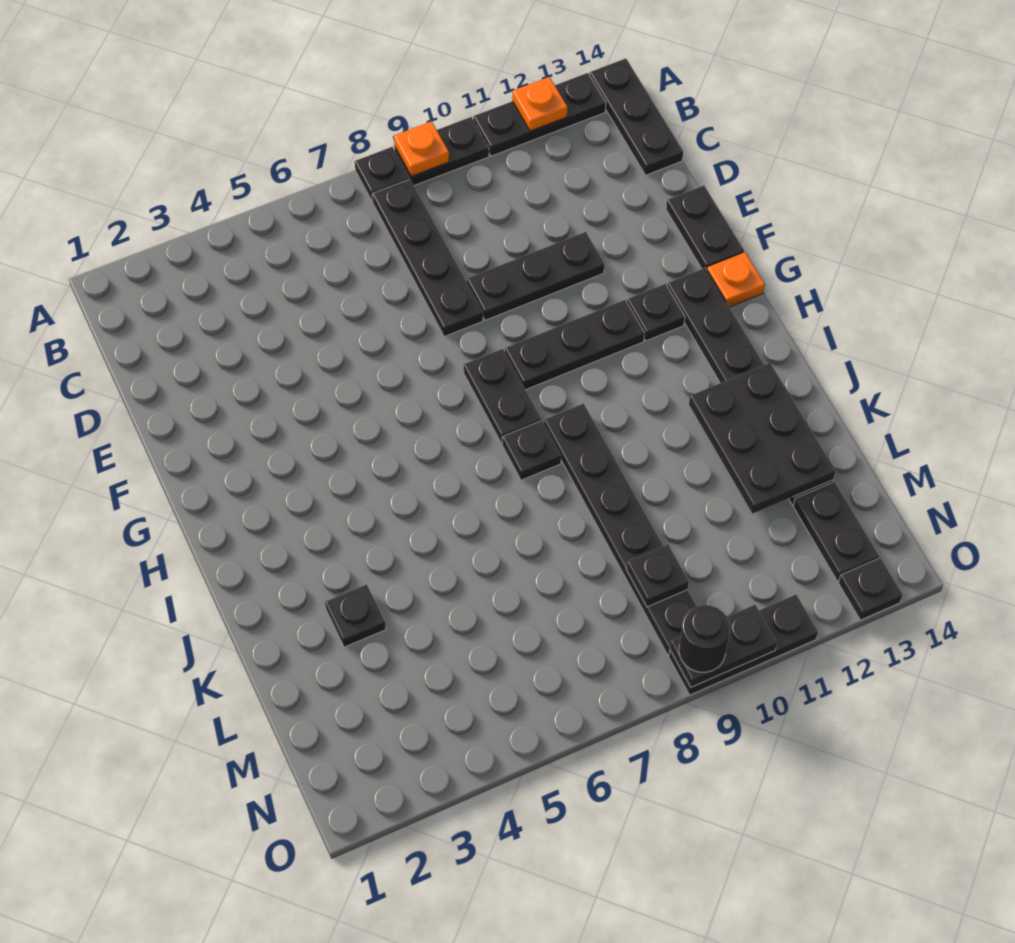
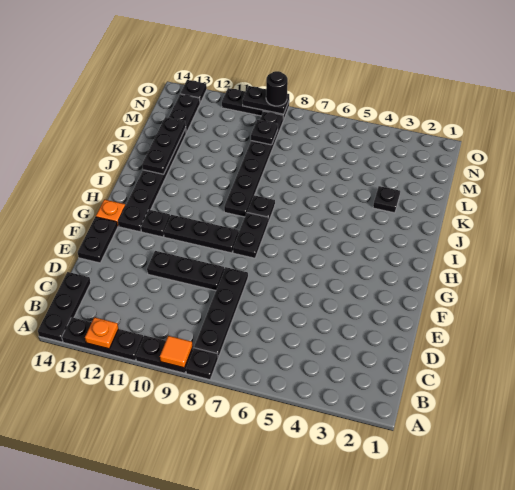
orange plate A9 level 2 -> orange tile A9 level 2
black plate J12:L13 level 2 -> black plate J13:L13 level 2

